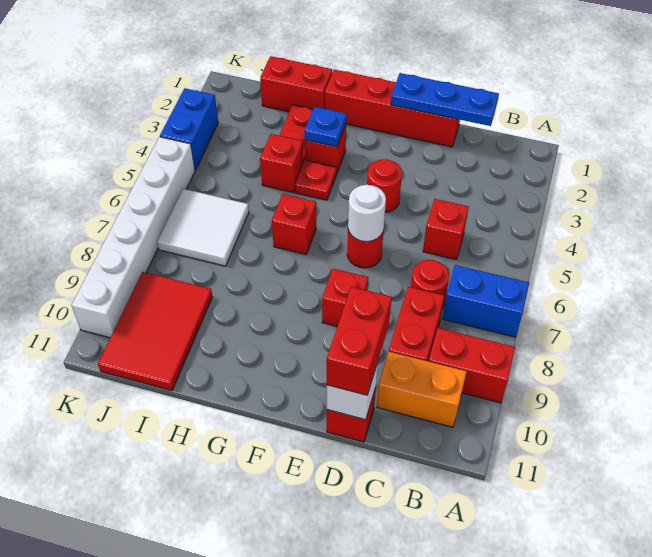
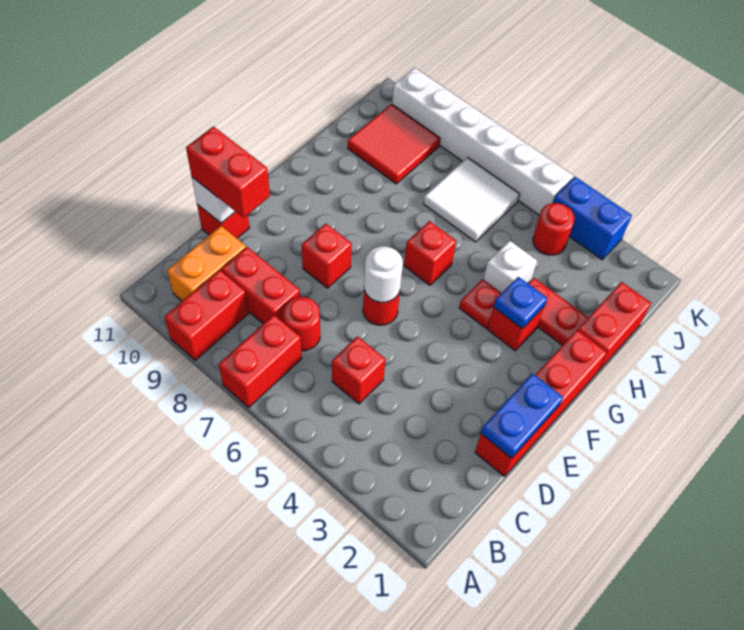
blue brick A7:B7 level 1 -> red brick A7:B7 level 1
blue plate C1:E1 level 2 -> blue plate D1:E1 level 2
red round brick E4 level 1 -> red round brick J4 level 1
red brick H4 level 1 -> white brick H4 level 1
red tile I9:J11 level 1 -> red tile I9:J10 level 1

